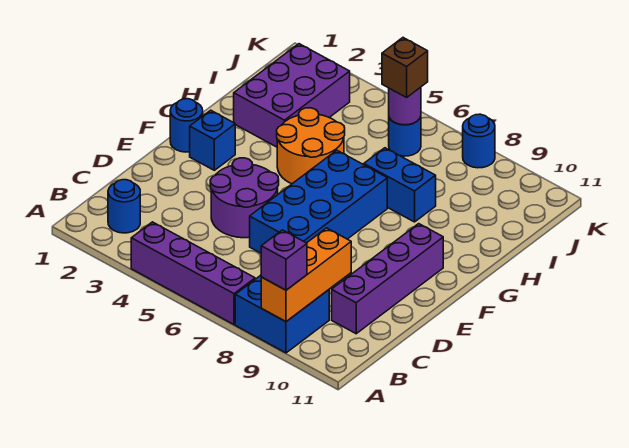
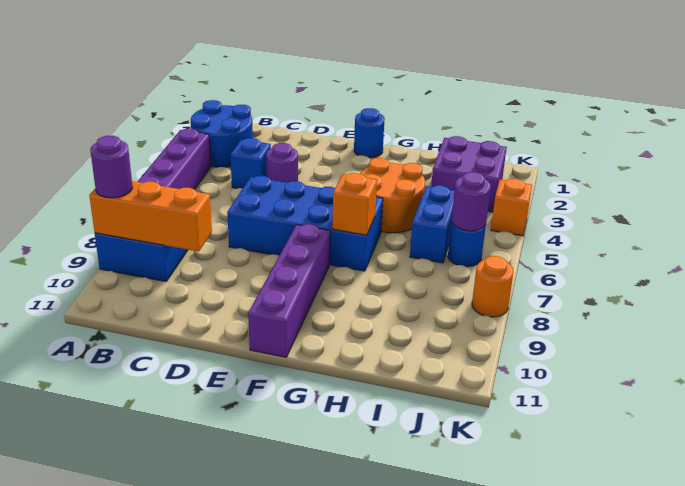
purple brick A9 level 3 -> purple round brick A9 level 3
blue round brick B2 level 1 -> blue round brick A2:B3 level 1
purple brick C10:F10 level 1 -> purple brick F8:F11 level 1
purple round brick D4:E5 level 1 -> purple round brick D4 level 1
blue brick F2 level 1 -> blue brick C4 level 1
none -> orange brick G7 level 2
purple brick H2:J3 level 1 -> purple brick I2:J3 level 1
blue brick H7:H8 level 1 -> blue brick I5:I6 level 1
brown brick J6 level 3 -> none
none -> orange brick K4 level 1
blue round brick K8 level 1 -> orange round brick K8 level 1

